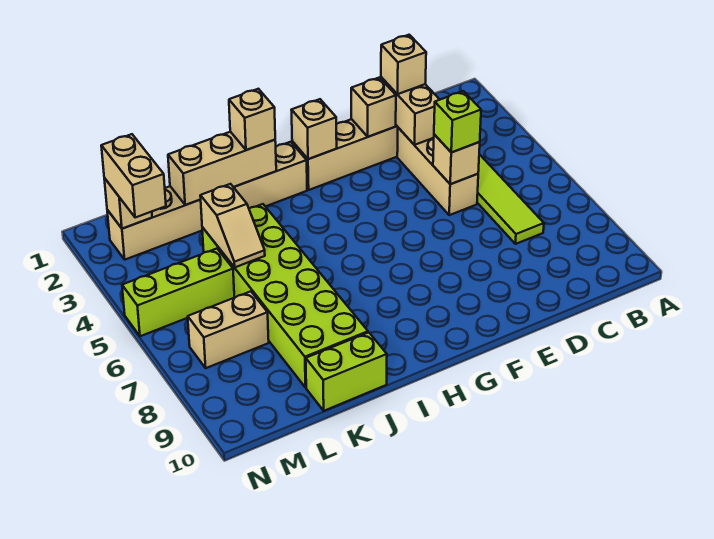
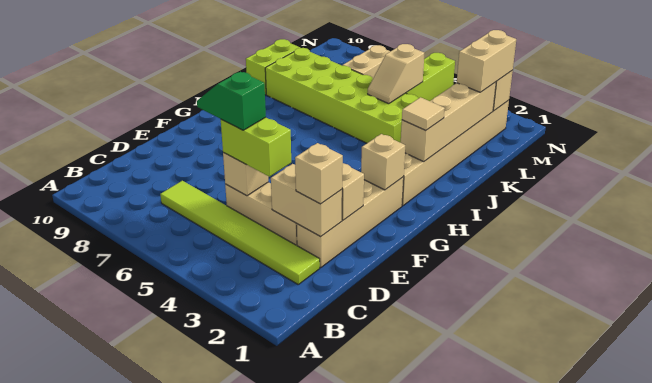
lime brick D5 level 3 -> lime brick D4:D5 level 3
none -> green slope D5:D6 level 4 top 5
tan brick I2:K2 level 2 -> tan brick I2:L2 level 2
tan brick I2 level 3 -> tan tile I2 level 3
tan slope K4:K5 level 2 top 4 -> tan slope K5:L5 level 2 top L
tan brick M2:M3 level 3 -> tan brick L2:M2 level 3

